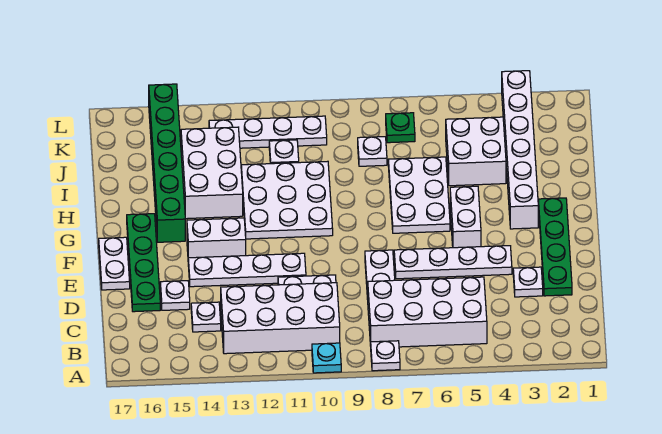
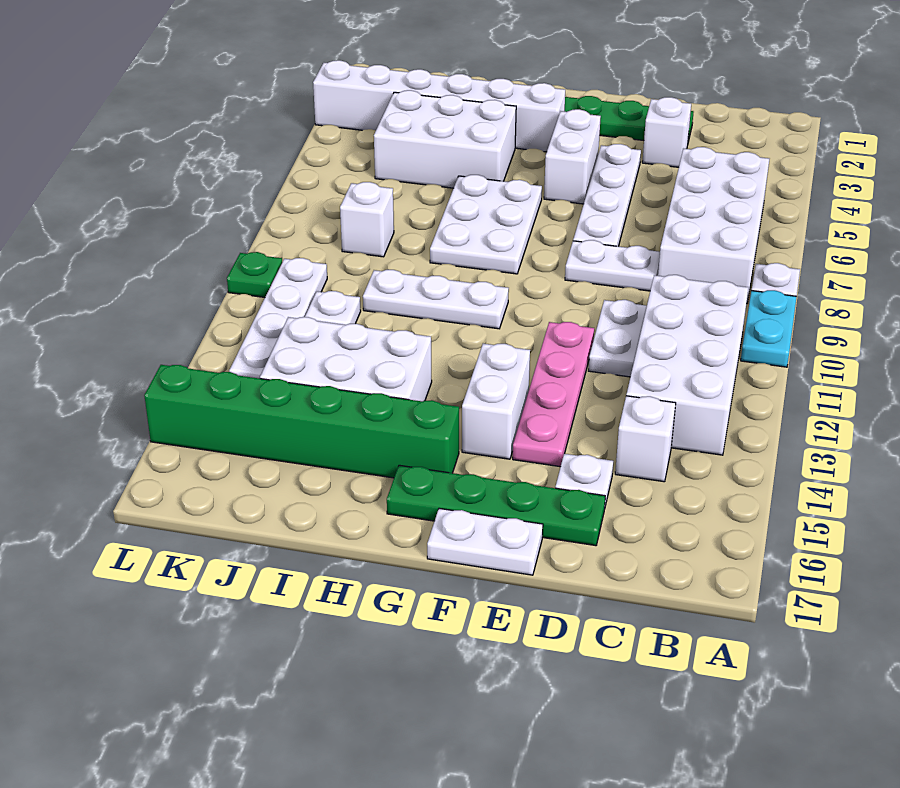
cyan plate A10 level 1 -> cyan plate A9:A10 level 1
white plate C14 level 1 -> white brick C14 level 1
white plate D3 level 1 -> white brick D3 level 1
white plate E11:E14 level 1 -> pink plate E11:E14 level 1
white brick F5:G5 level 1 -> white brick F4:F5 level 1
white plate G6:I7 level 1 -> white plate G6:H8 level 1
white plate G10:I12 level 1 -> white plate G10:I10 level 1
white brick I4:J5 level 1 -> white brick H4:J5 level 1
white plate J8 level 1 -> white brick J8 level 1
green plate K7 level 1 -> green plate L10 level 1

